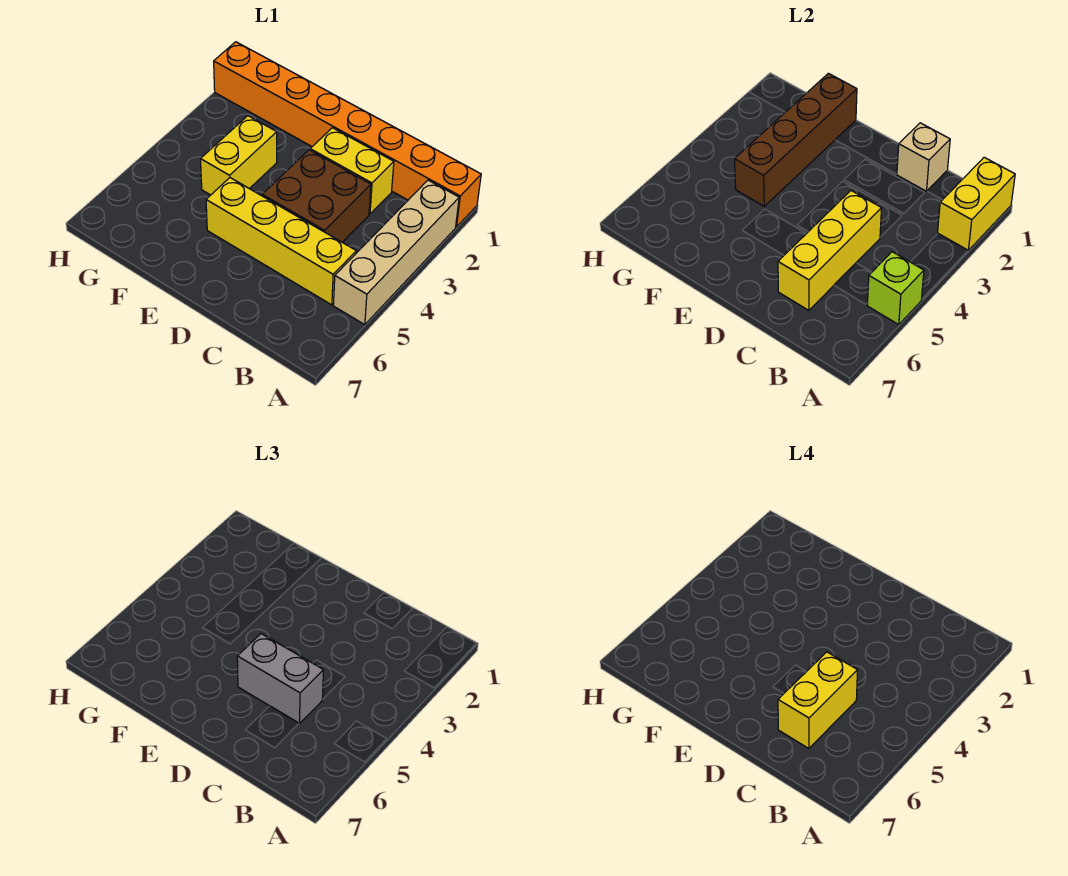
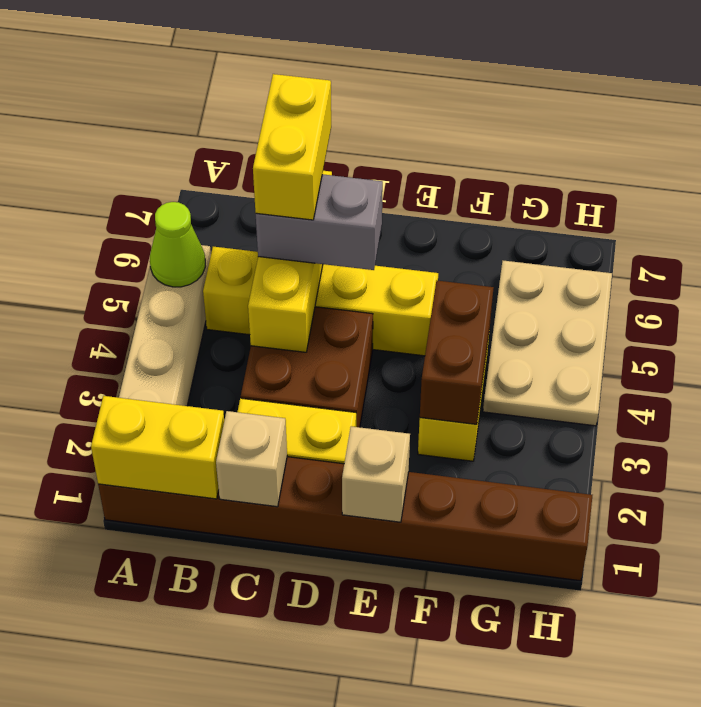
orange brick A1:H1 level 1 -> brown brick A1:H1 level 1
yellow brick A1:A2 level 2 -> yellow brick A1:B1 level 2
lime brick A5 level 2 -> lime cone A5 level 2
none -> tan brick E1 level 2
brown brick F1:F4 level 2 -> brown brick F3:F4 level 2
none -> tan plate G4:H6 level 1

